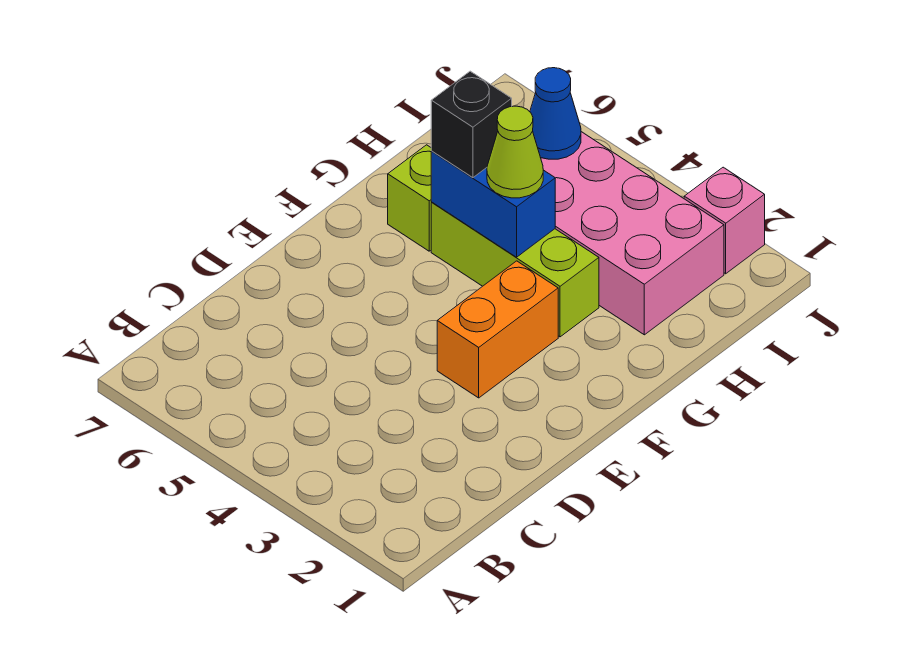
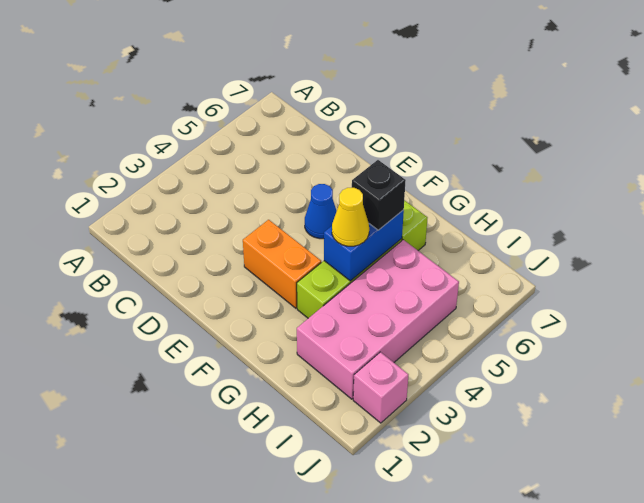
lime cone G4 level 3 -> yellow cone G4 level 3
blue cone I5 level 2 -> blue cone E5 level 1

